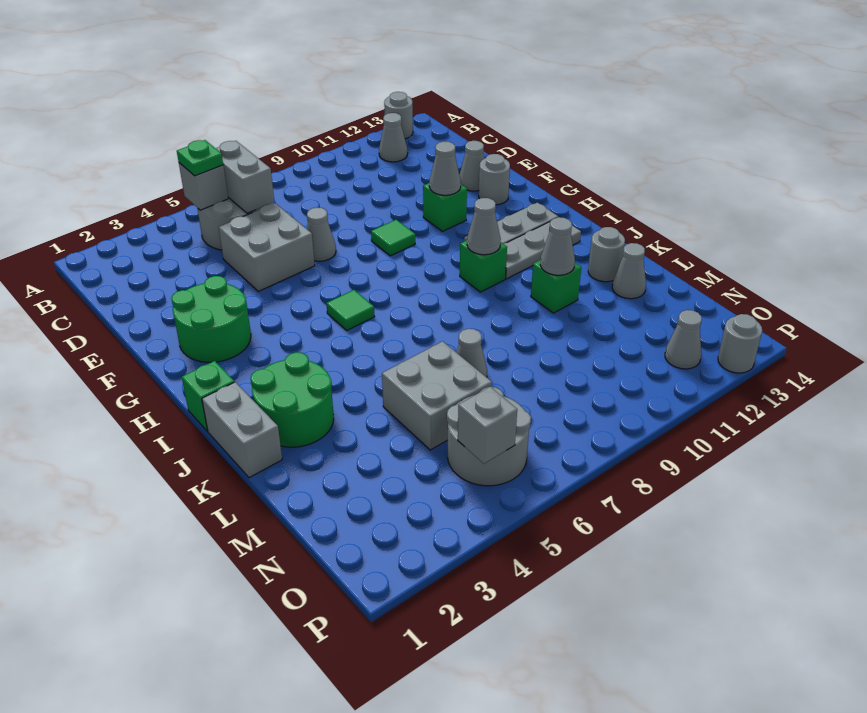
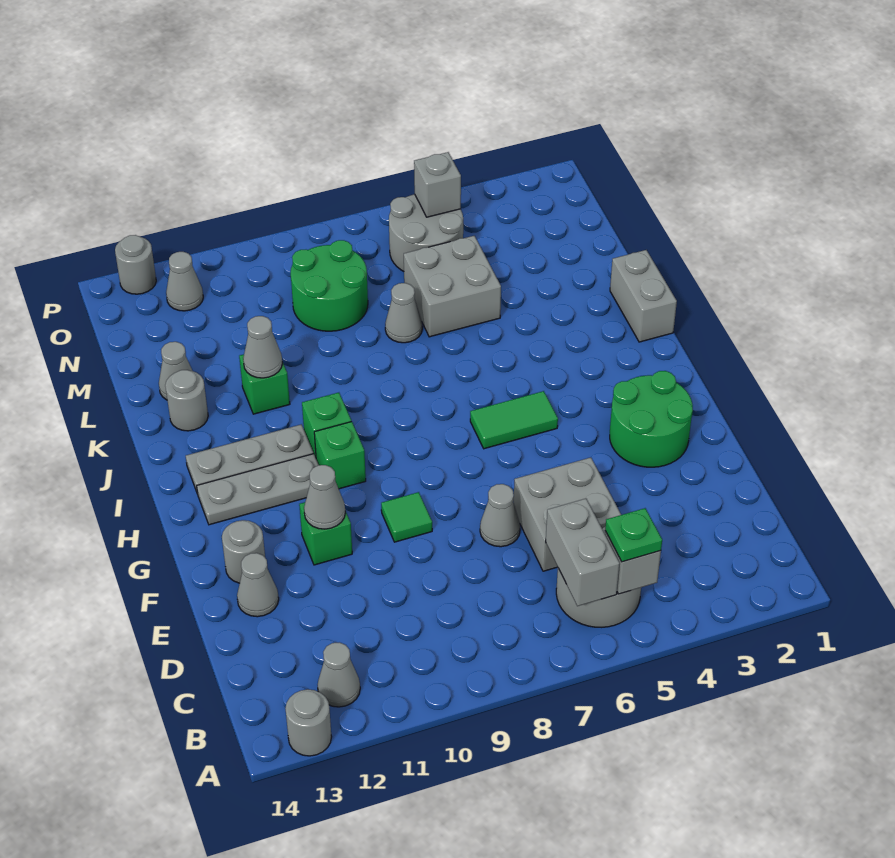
green tile H6 level 1 -> green tile H5:H6 level 1
green brick I1 level 1 -> green brick H10 level 1
grey cone I10 level 2 -> none
green round brick J2:K3 level 1 -> green round brick M8:N9 level 1

